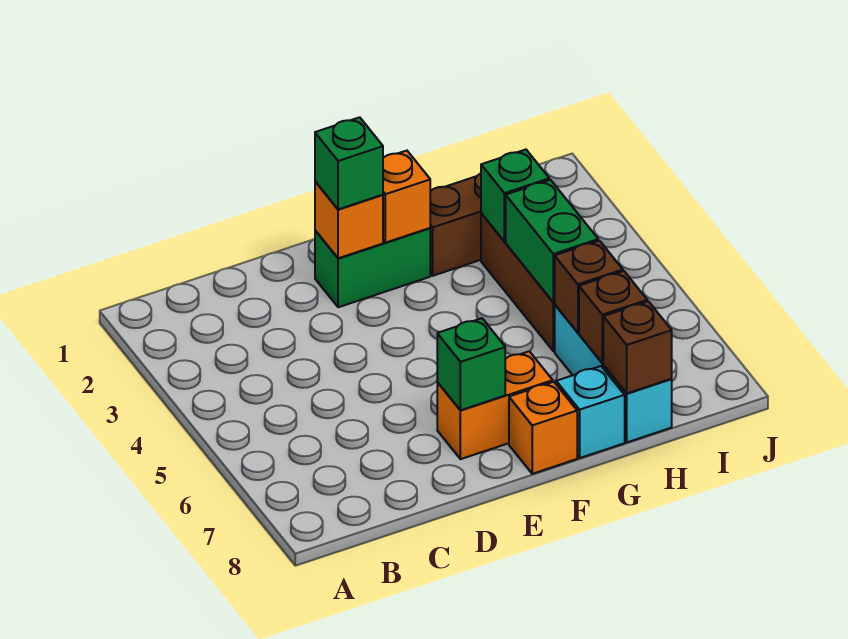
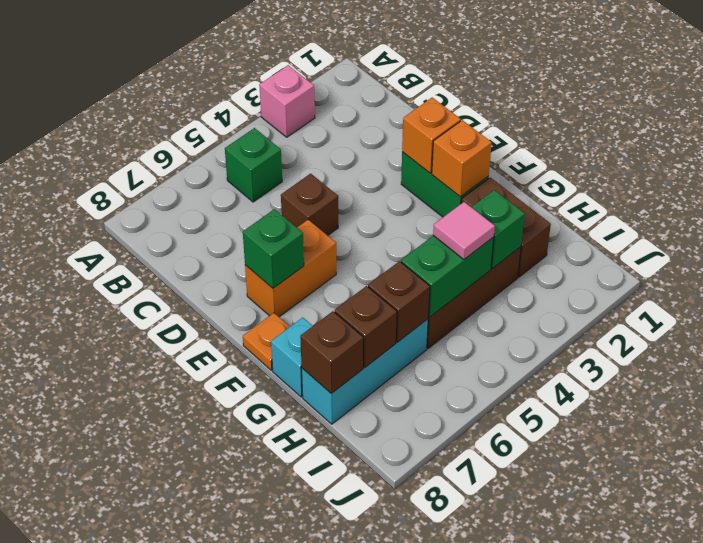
none -> pink brick A3 level 1
none -> brown brick D5 level 1
green brick E2 level 3 -> green brick B5 level 1
orange brick E7:F7 level 1 -> orange brick E6:E7 level 1
orange brick F8 level 1 -> orange plate F8 level 1
none -> pink tile H4 level 3

